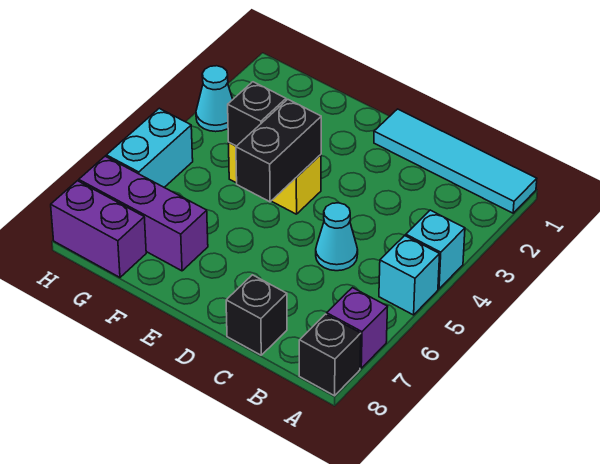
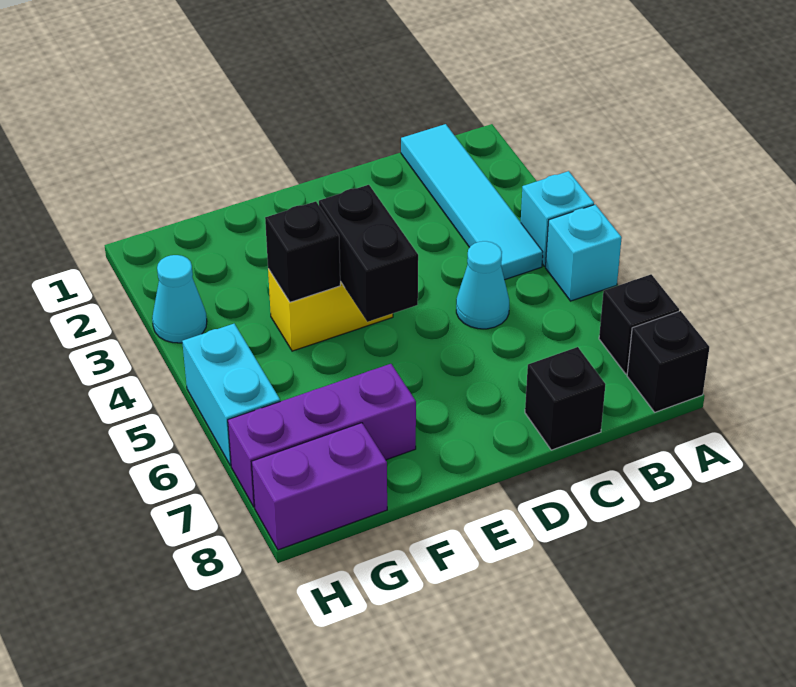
cyan tile A1:D1 level 1 -> cyan tile B1:B4 level 1
purple brick A7 level 1 -> black brick A7 level 1

